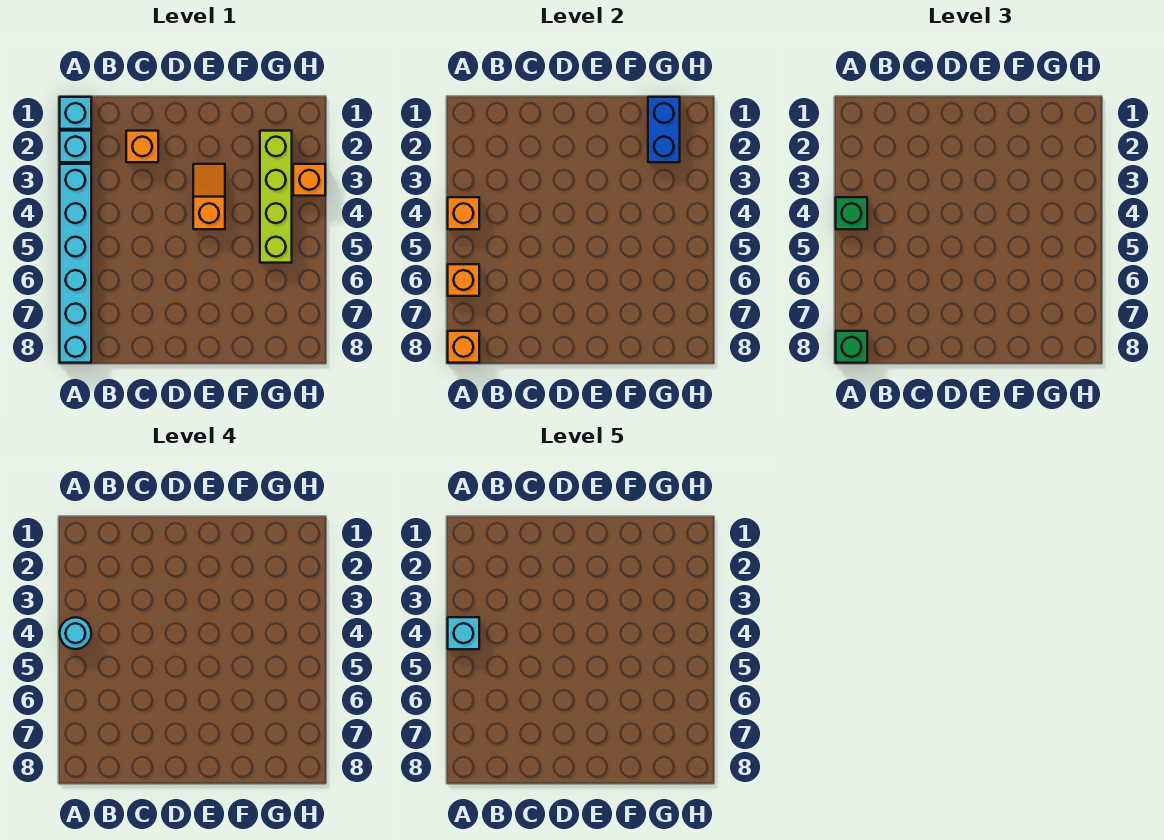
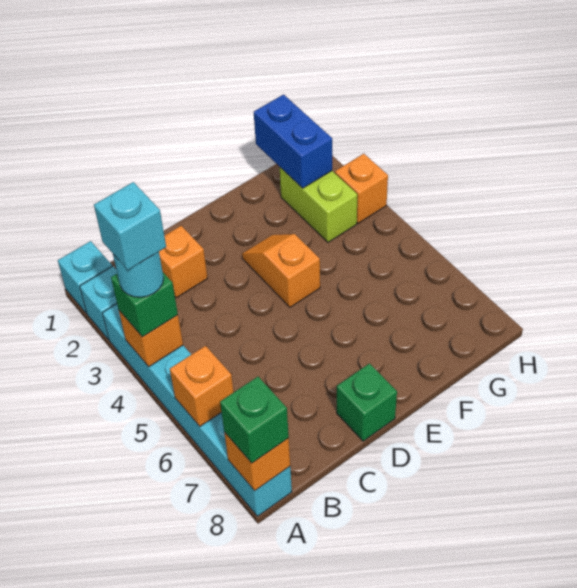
none -> green brick D8 level 1
lime brick G2:G5 level 1 -> lime brick G2:G3 level 1

